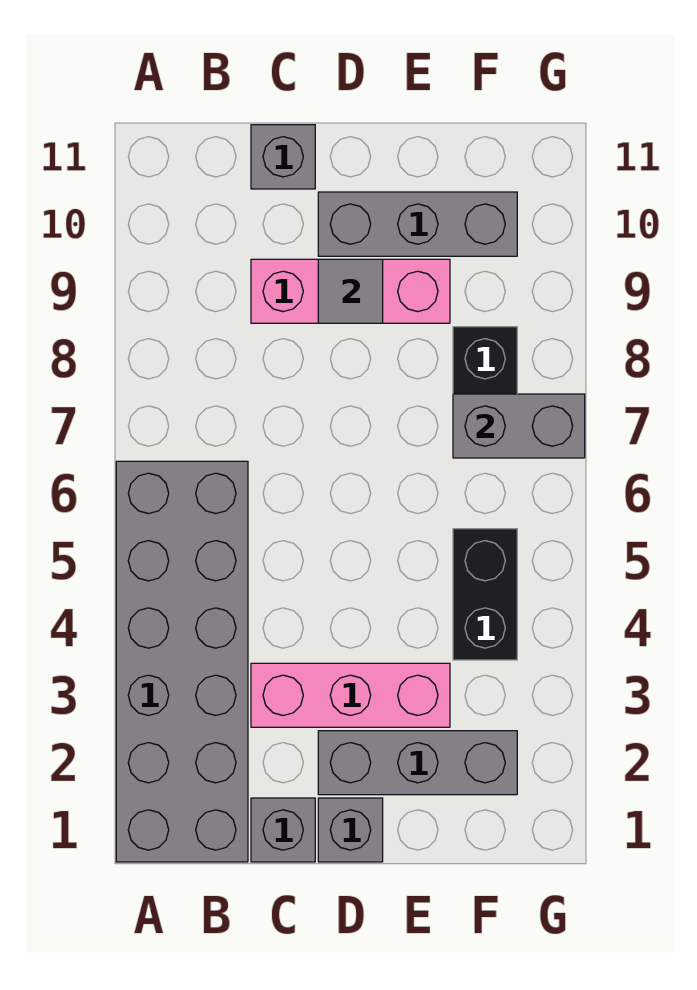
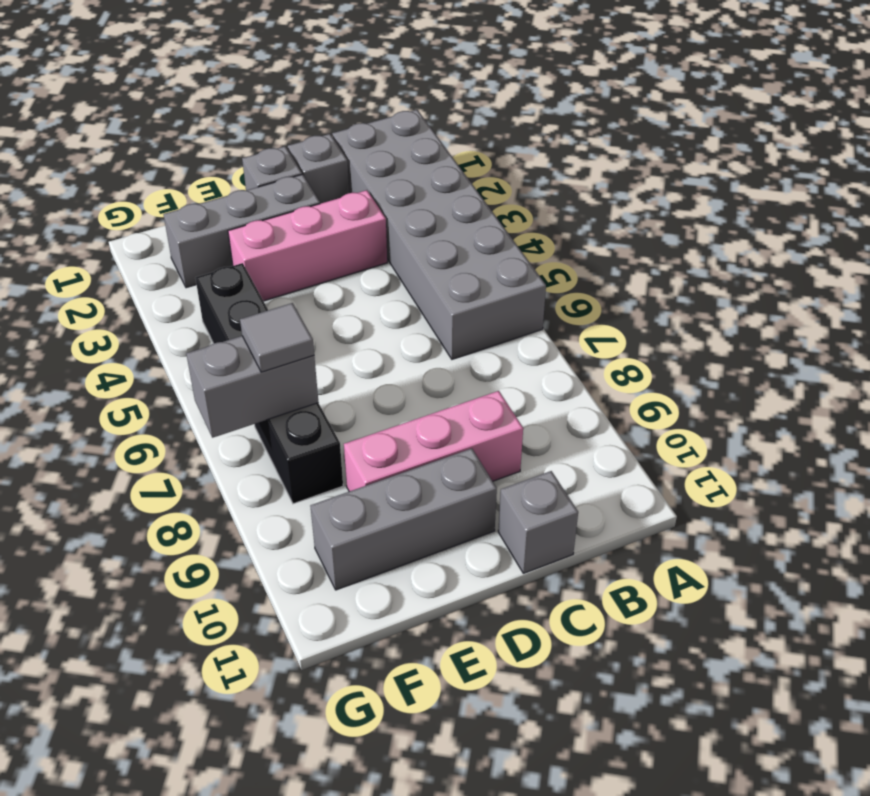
grey tile D9 level 2 -> grey tile F7 level 3

